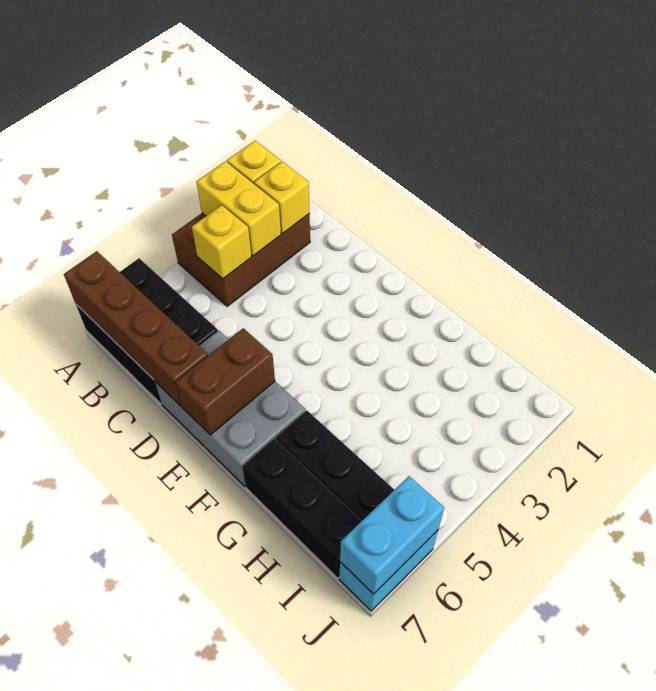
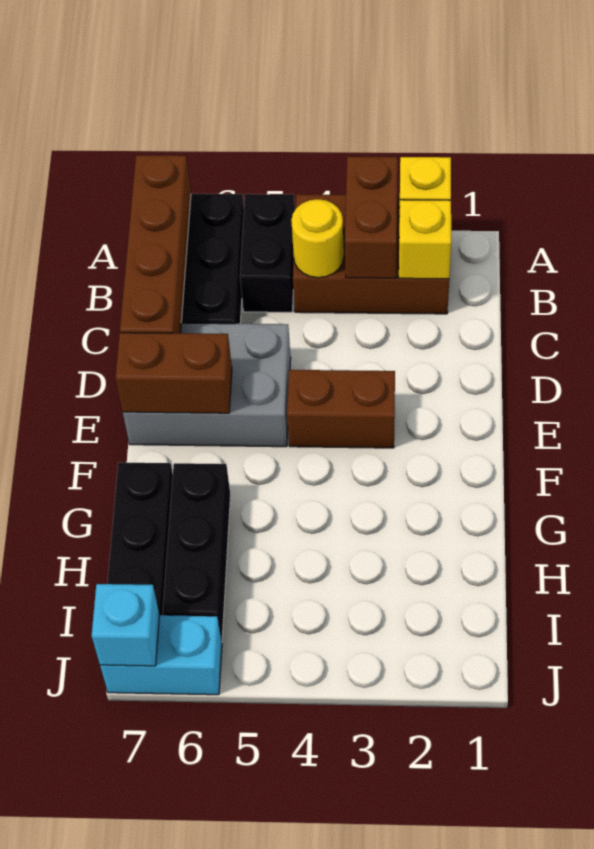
yellow brick A3:B3 level 2 -> brown brick A3:B3 level 2
none -> black brick A5:B5 level 1
yellow brick B4 level 2 -> yellow round brick B4 level 2
grey brick D6:F7 level 1 -> grey brick D5:E7 level 1
none -> brown brick E3:E4 level 1
cyan brick J6:J7 level 2 -> cyan brick J7 level 2

